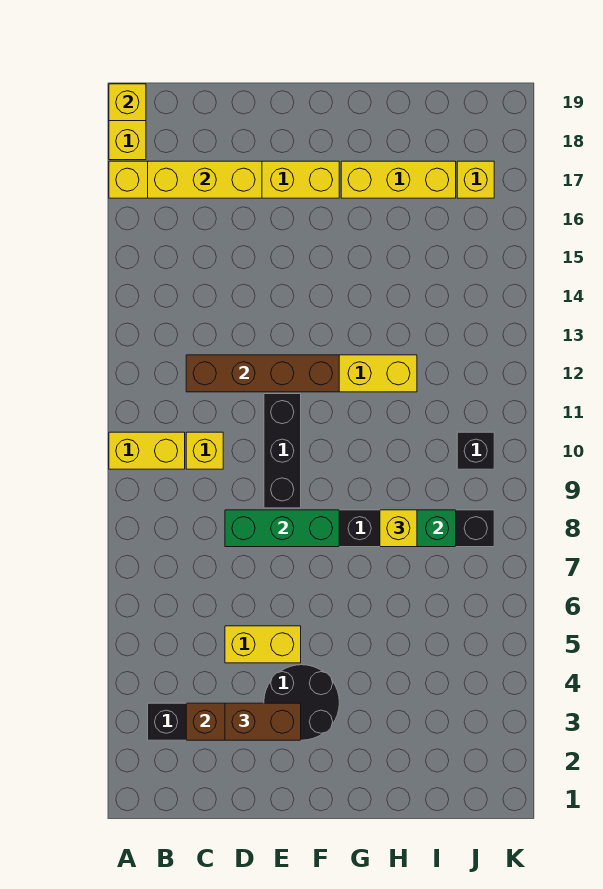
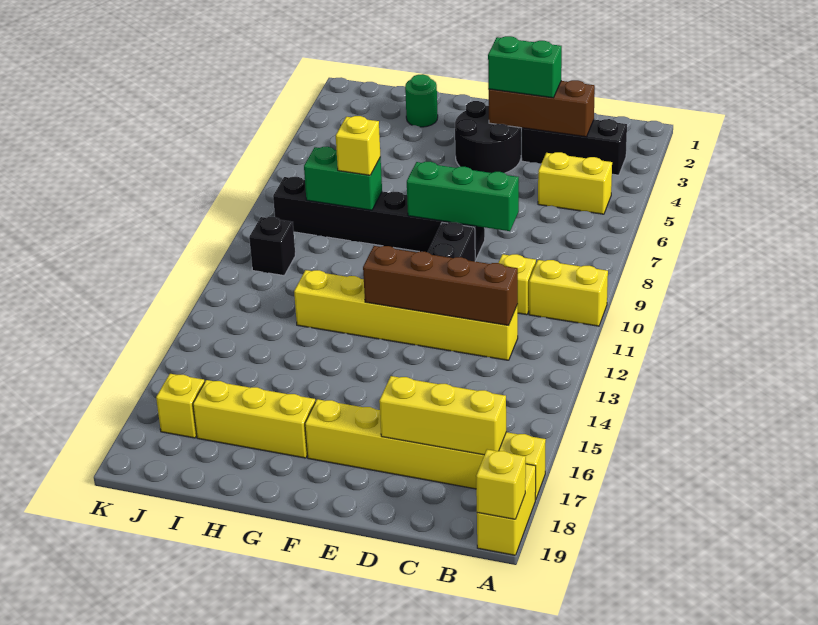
brown brick D3:E3 level 3 -> green brick D3:E3 level 3
yellow brick D5:E5 level 1 -> yellow brick B5:C5 level 1
none -> green round brick H2 level 1

